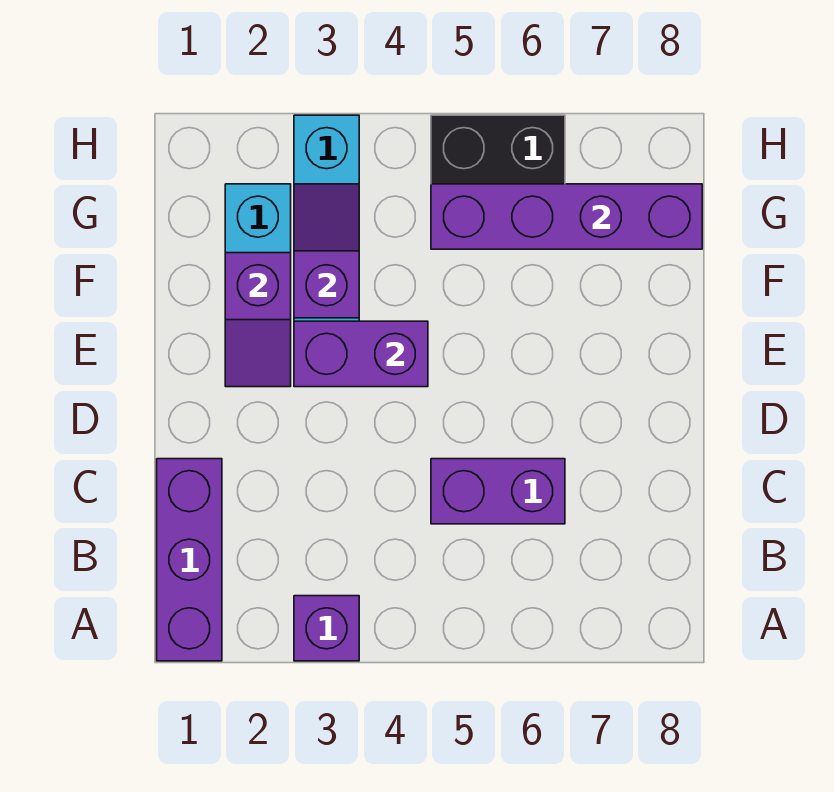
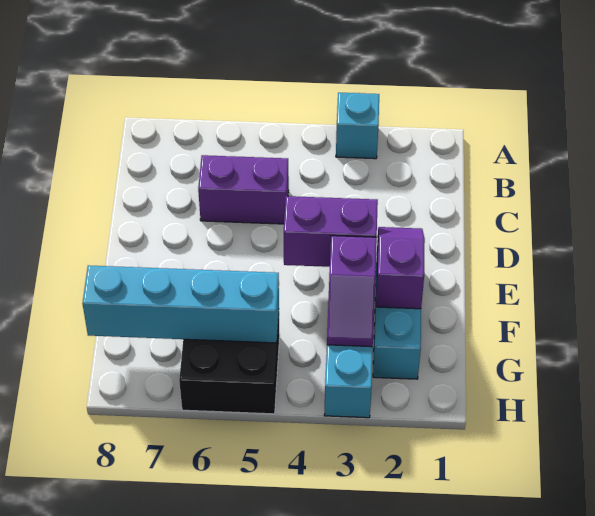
purple brick A1:C1 level 1 -> none
purple brick A3 level 1 -> cyan brick A3 level 1
purple brick G5:G8 level 2 -> cyan brick G5:G8 level 2

